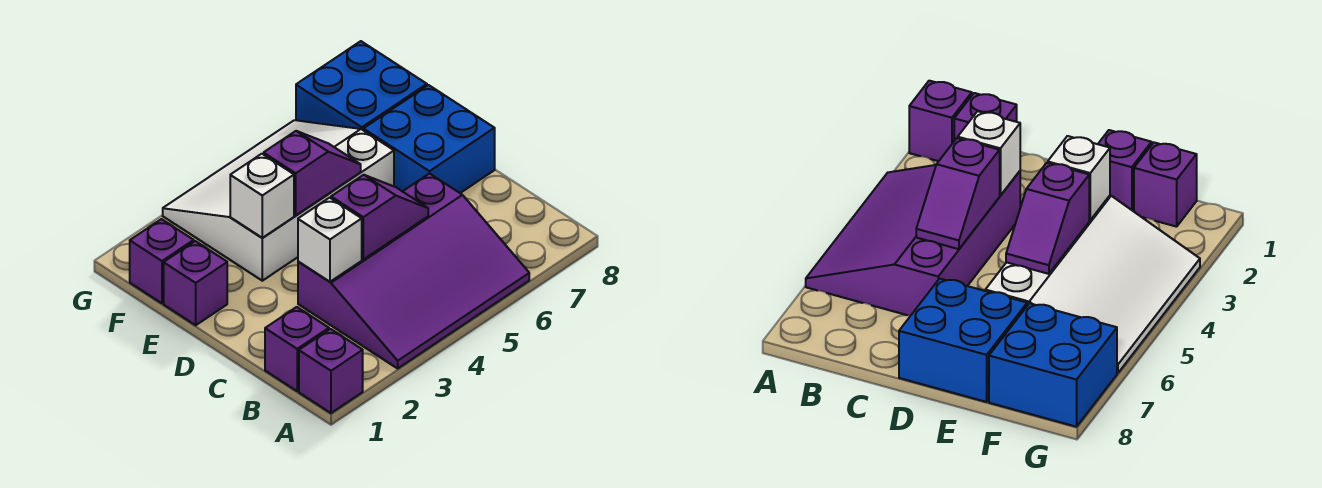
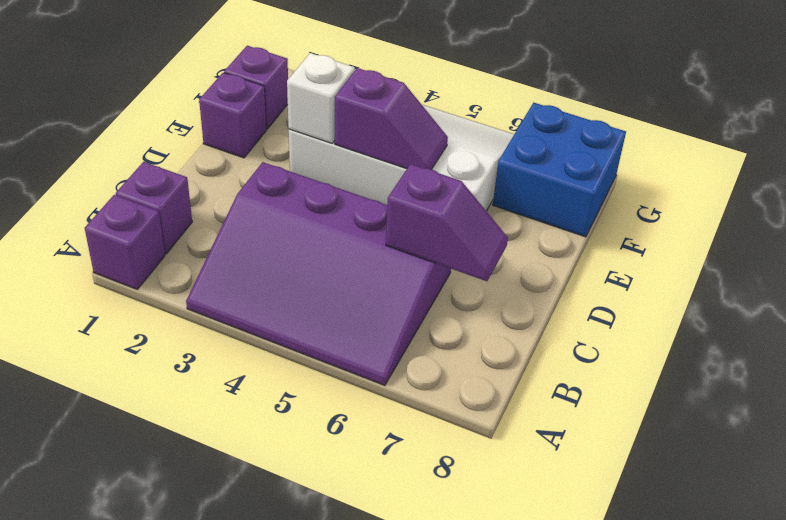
white brick C3 level 2 -> none
purple slope C4:C5 level 2 top 4 -> purple slope C6:C7 level 2 top 6
blue brick D7:E8 level 1 -> none

